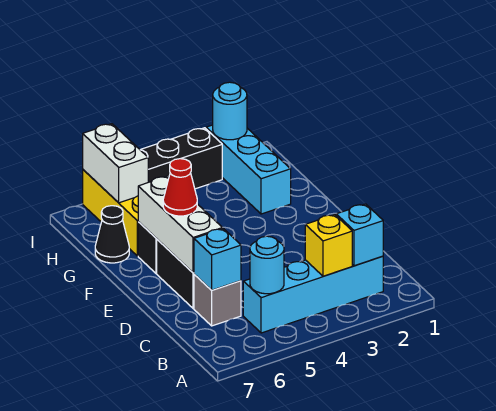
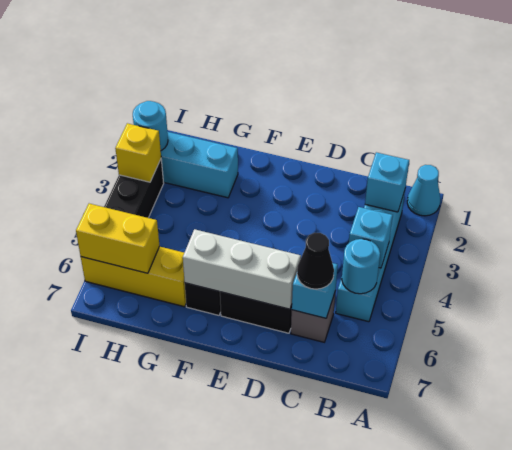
none -> cyan cone A1 level 1
yellow brick B3 level 2 -> yellow brick I3 level 2
none -> cyan brick B4 level 2
red cone E6 level 3 -> none
black cone G7 level 1 -> black cone C6 level 3
white brick H6:I6 level 2 -> yellow brick H6:I6 level 2

